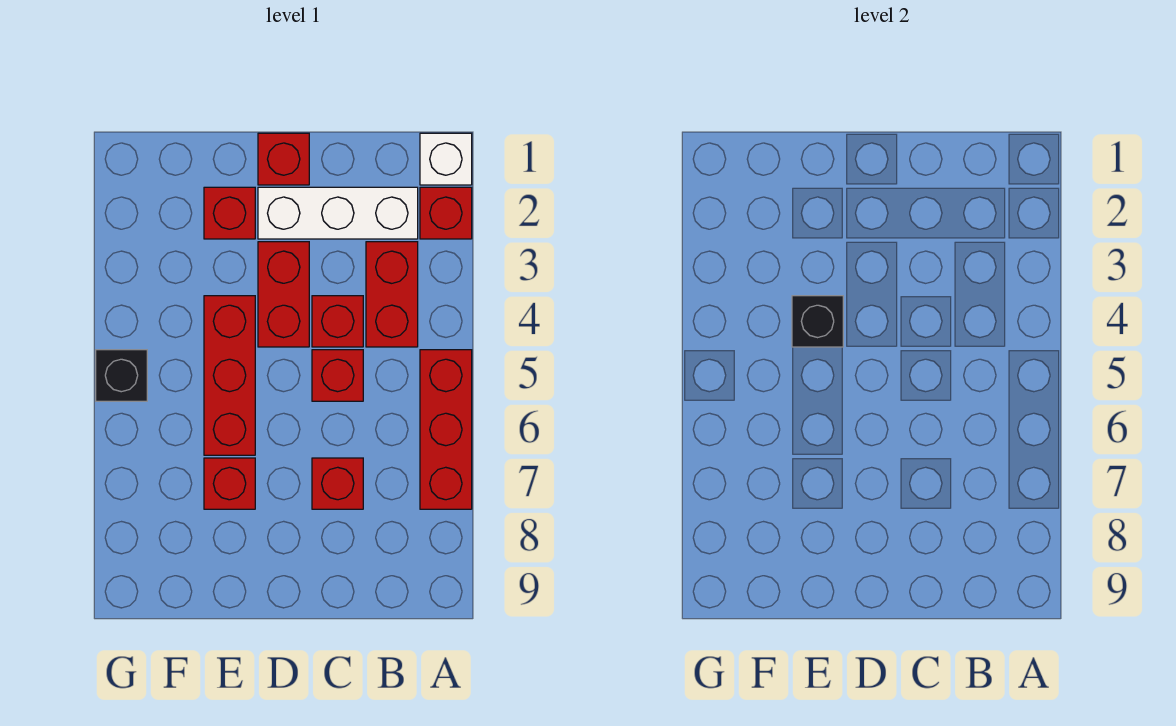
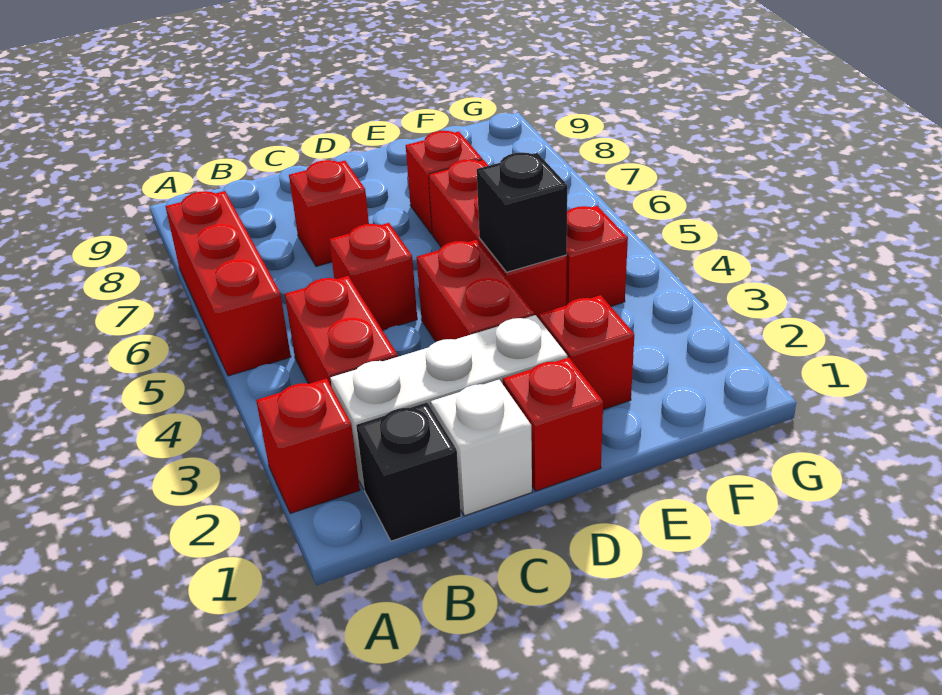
white brick A1 level 1 -> white brick C1 level 1
red brick C4 level 1 -> red brick F4 level 1
black brick G5 level 1 -> black brick B1 level 1

